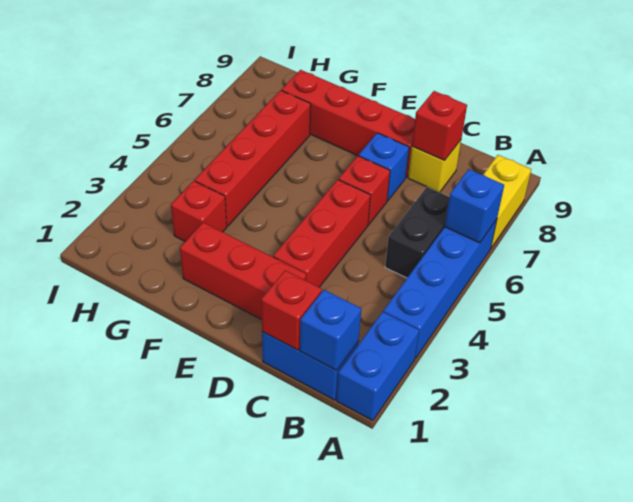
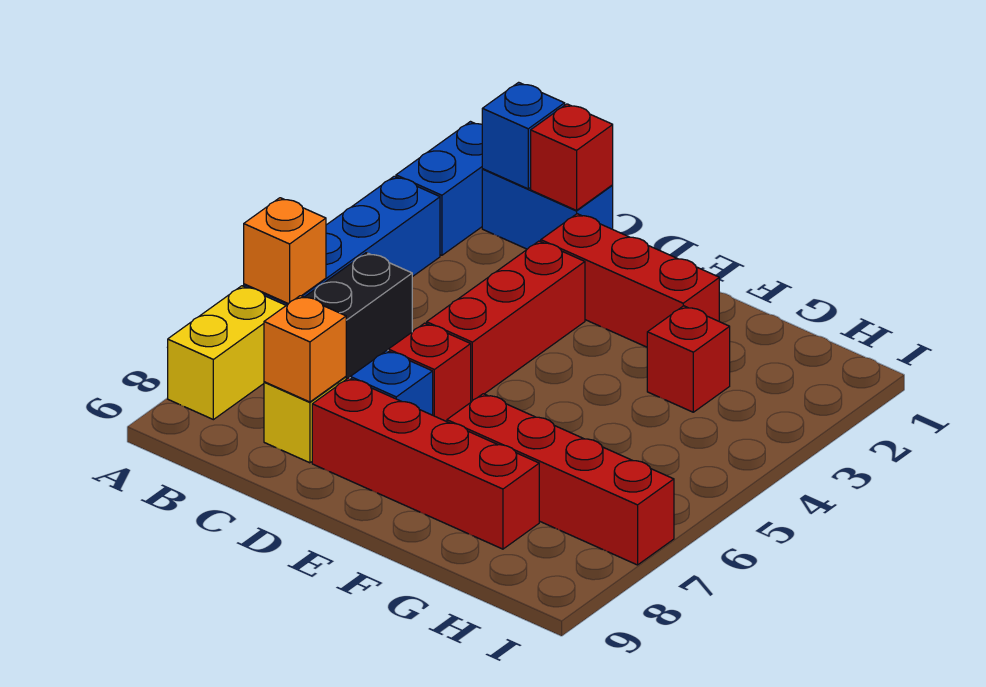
blue brick A6 level 2 -> orange brick A6 level 2
red brick C8 level 2 -> orange brick C8 level 2
red brick G4:G7 level 1 -> red brick F7:I7 level 1

